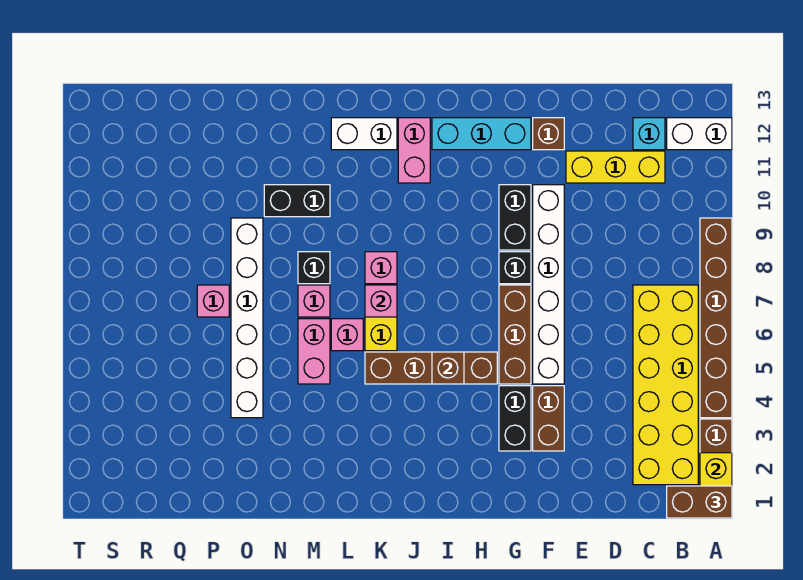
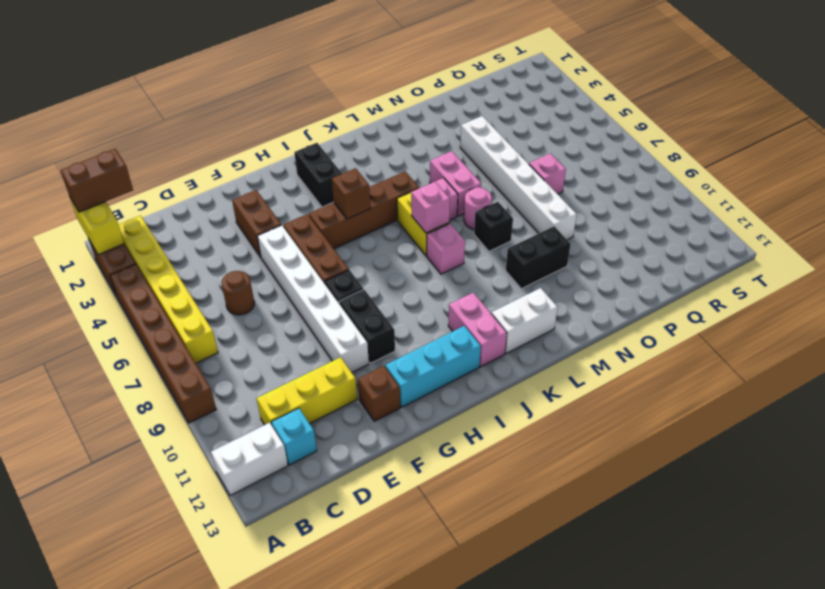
yellow brick B2:C7 level 1 -> yellow brick B2:B7 level 1
none -> brown round brick D6 level 1
black brick G3:G4 level 1 -> black brick I2:I3 level 1
pink brick M7 level 1 -> pink round brick M7 level 1

